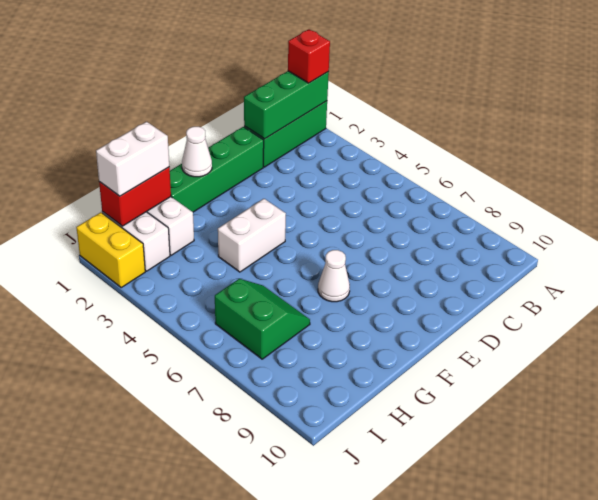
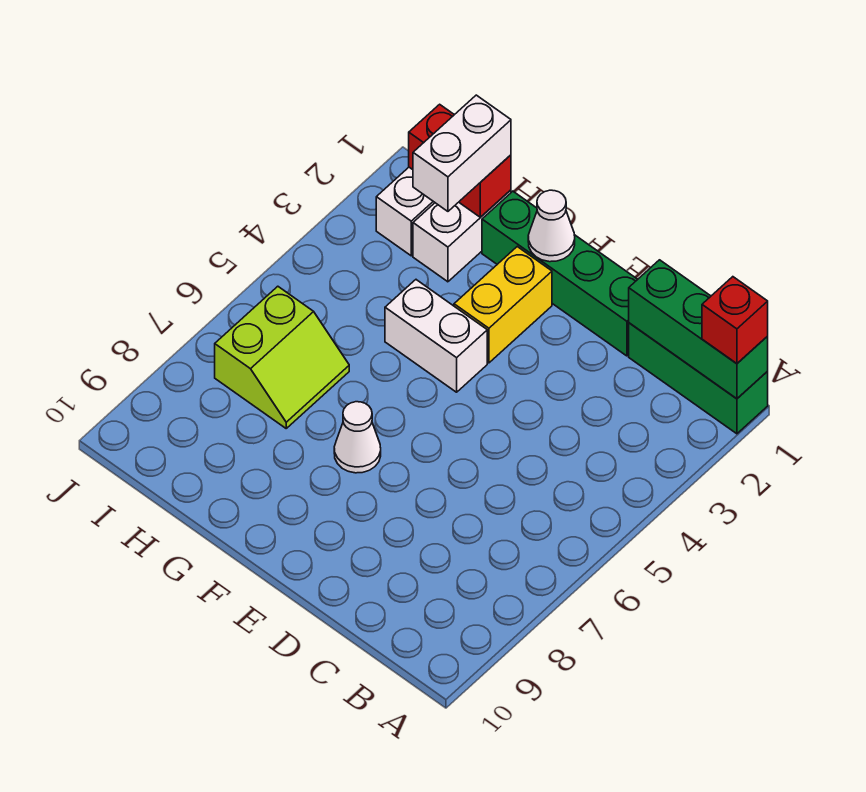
white brick H1:I1 level 3 -> white brick H1:H2 level 3
green slope H6:I7 level 1 top I -> lime slope H6:I7 level 1 top I
yellow brick J1:J2 level 1 -> yellow brick F2:F3 level 1

